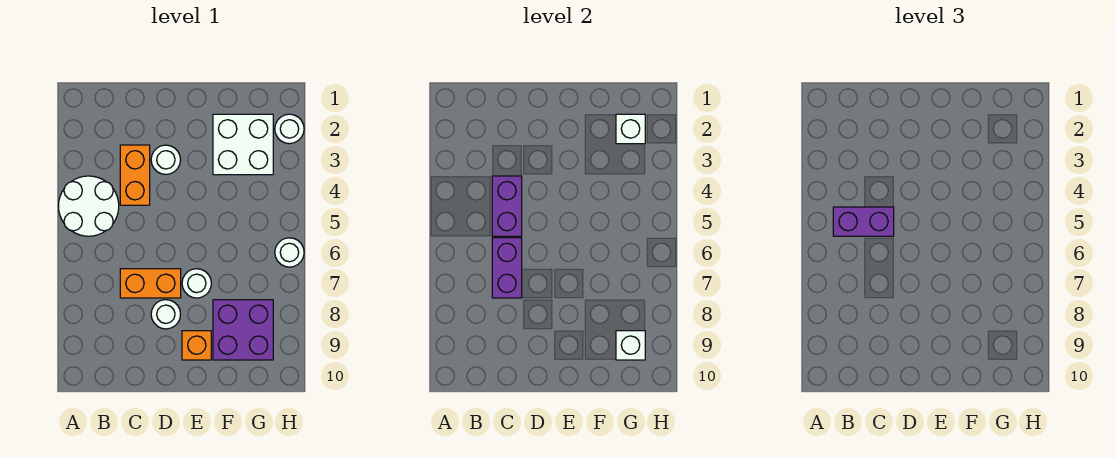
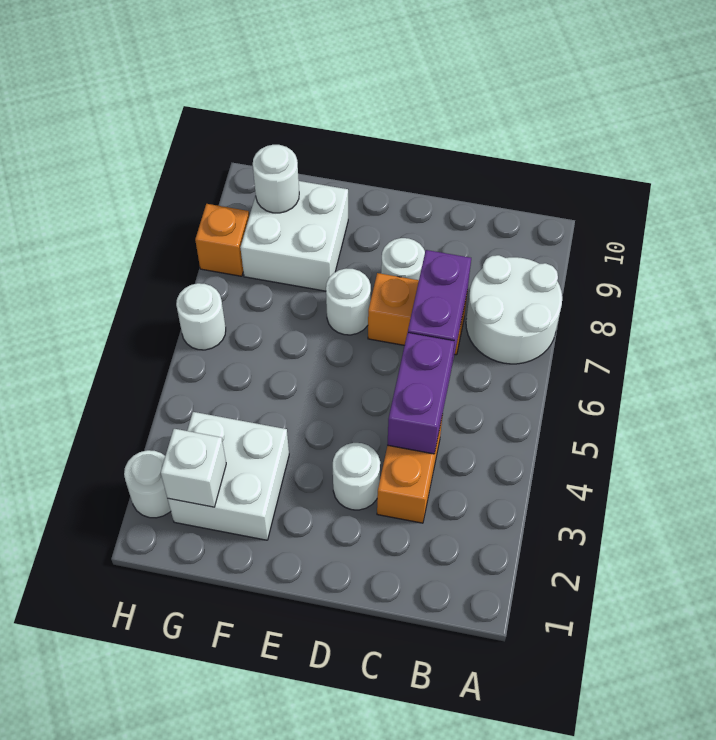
white round brick A4:B5 level 1 -> white round brick A7:B8 level 1
purple brick B5:C5 level 3 -> none
orange brick E9 level 1 -> orange brick H8 level 1
purple brick F8:G9 level 1 -> white brick F8:G9 level 1
white brick G9 level 2 -> white round brick G9 level 2

